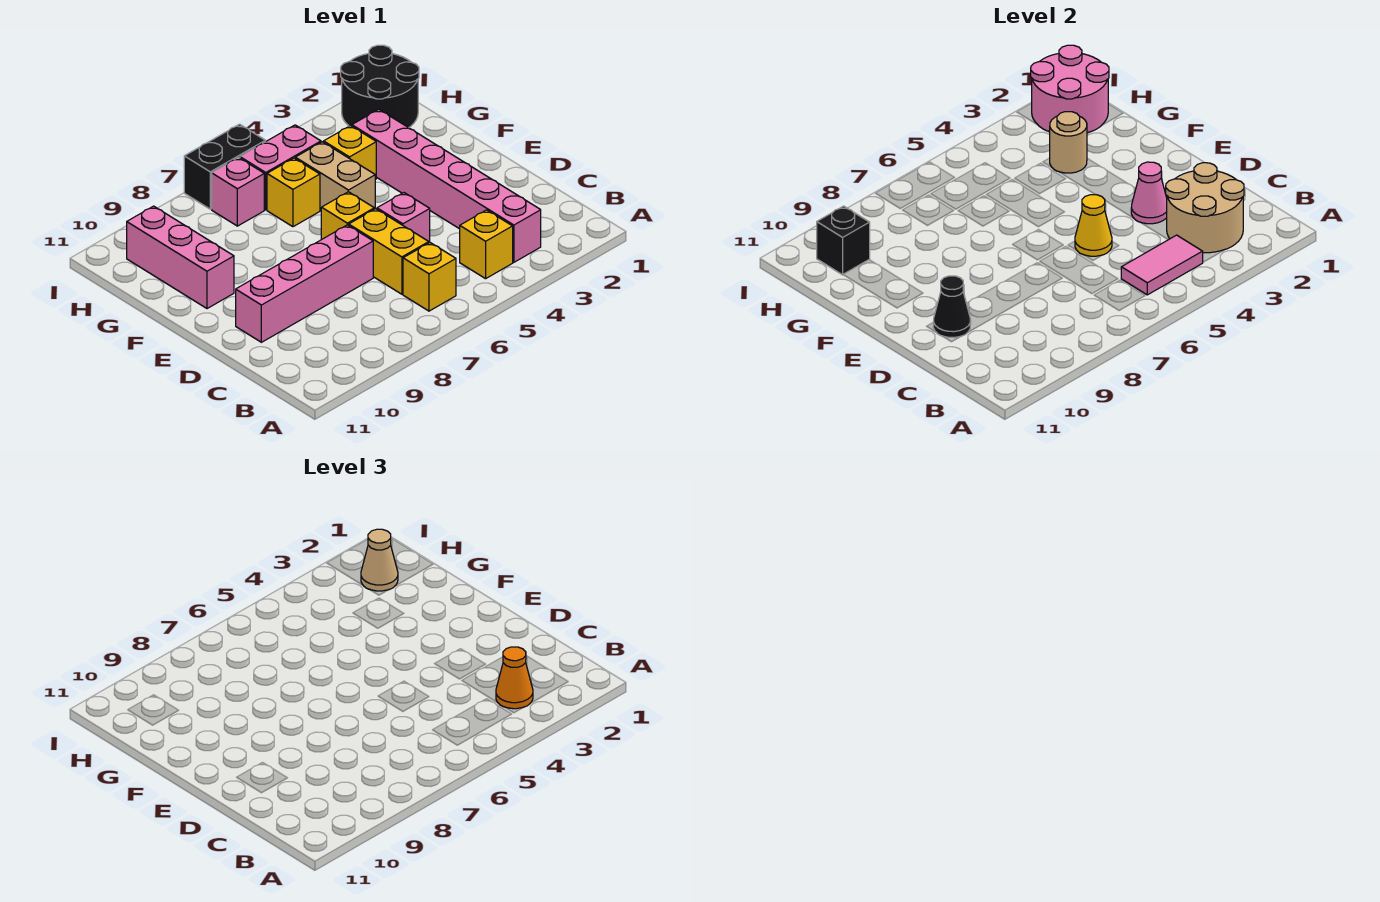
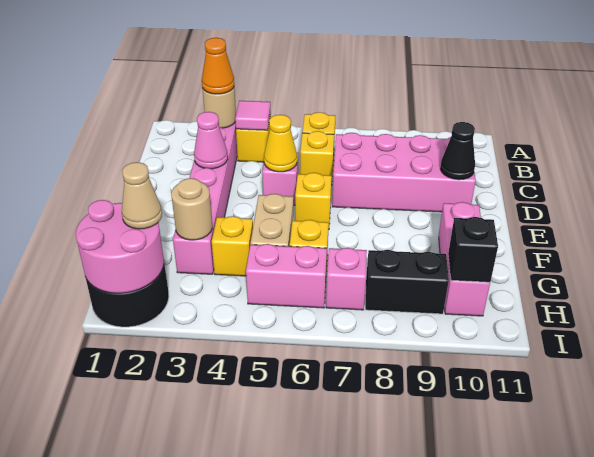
tan round brick B2:C3 level 2 -> tan round brick B3 level 2
pink tile B4:B5 level 2 -> pink tile B4 level 2
yellow brick C6:D6 level 1 -> yellow brick C6 level 1
pink brick D7:D10 level 1 -> pink brick C7:D10 level 1
black brick I6:I7 level 1 -> black brick H8:H9 level 1

